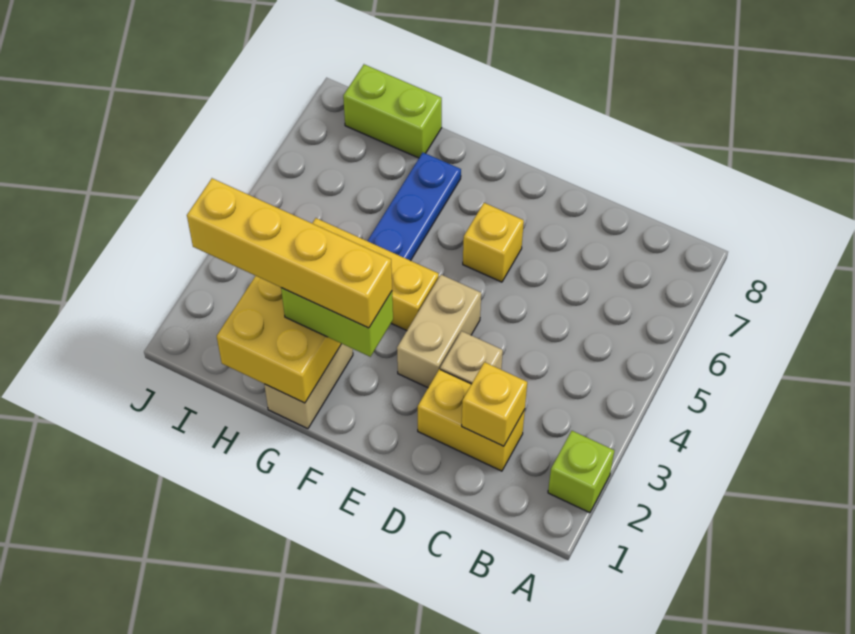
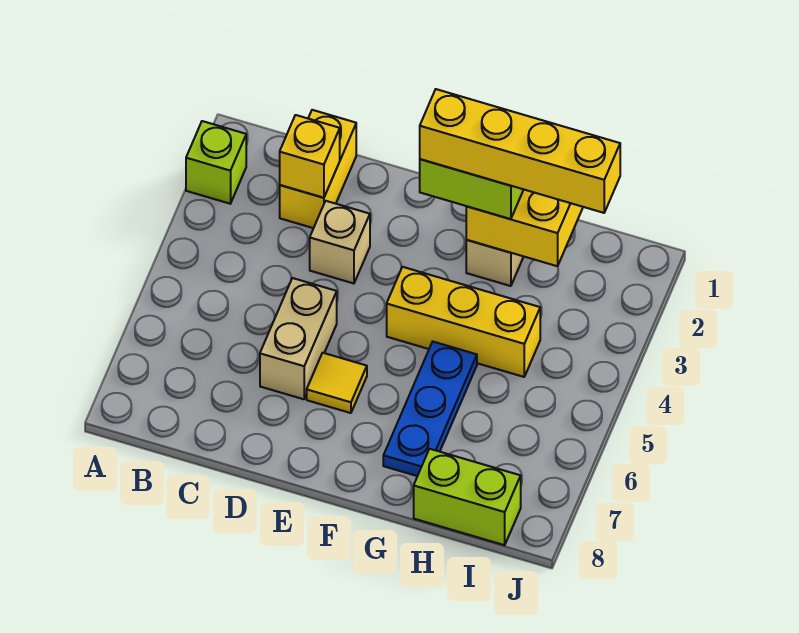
yellow brick C2:D2 level 1 -> yellow brick C1:C2 level 1
tan brick E3:E4 level 1 -> tan brick D5:D6 level 1
yellow brick E6 level 1 -> yellow tile E6 level 1

